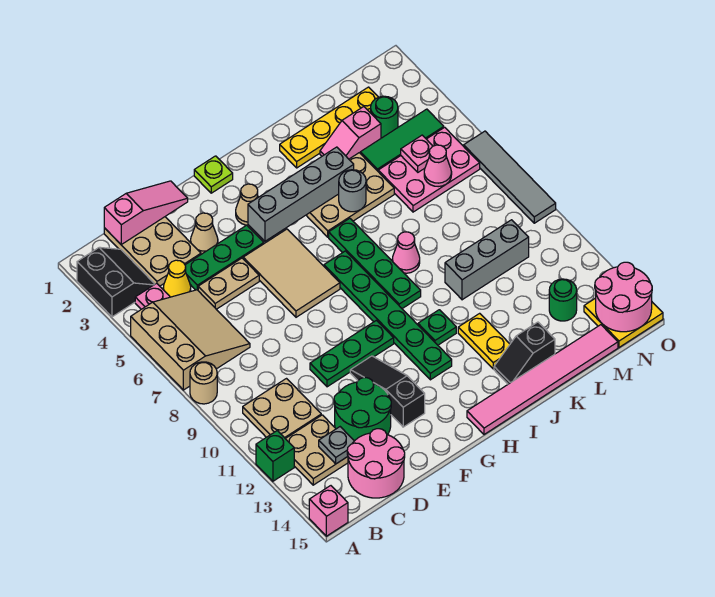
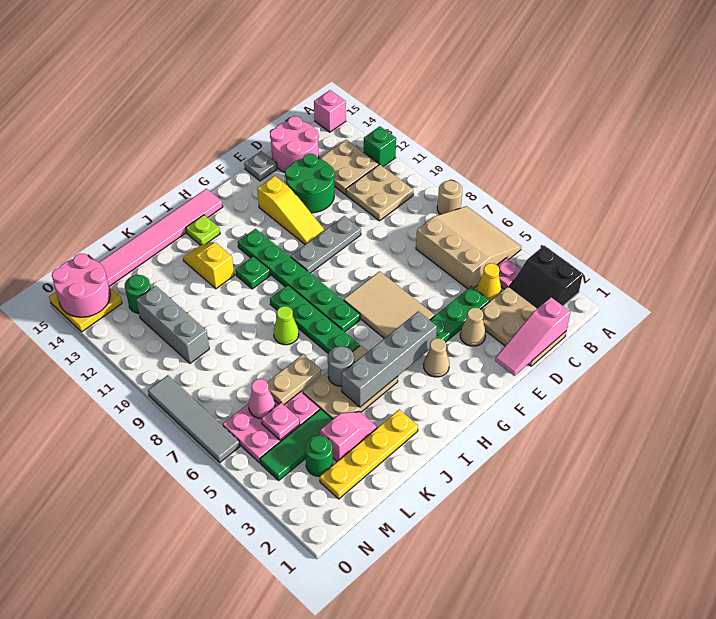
tan slope A5:C7 level 1 top A -> tan slope A5:C7 level 1 top C
grey plate C13 level 2 -> grey plate E15 level 1
tan plate D5:E5 level 1 -> tan plate K6:L6 level 2
green plate E10:G10 level 1 -> grey plate E10:G10 level 1
black slope F11:F13 level 1 top 13 -> yellow slope F11:F13 level 1 top 13
lime plate G1 level 1 -> lime plate I14 level 1
pink cone J8 level 1 -> lime cone J8 level 1
yellow plate J12:J13 level 1 -> yellow slope J12:J13 level 1 top 12
black slope J14:K14 level 1 top K -> none
grey brick K10:M10 level 1 -> grey brick M10:M12 level 1

